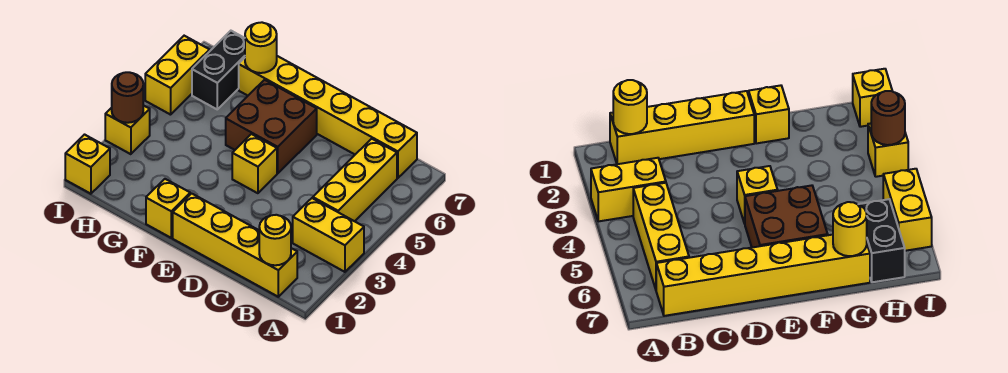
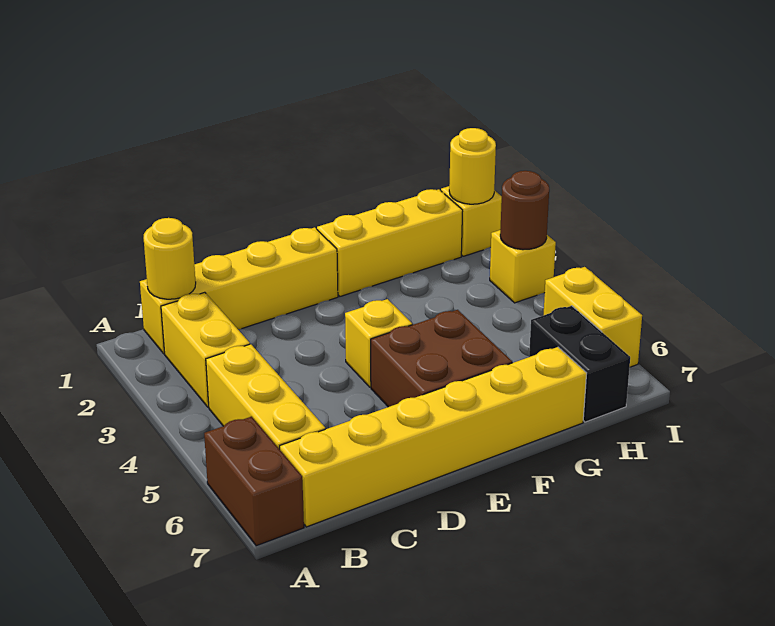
yellow brick A3:B3 level 1 -> yellow brick B2:B3 level 1
none -> brown brick A6:A7 level 1
yellow brick F1 level 1 -> yellow brick F1:H1 level 1
yellow round brick G7 level 2 -> yellow round brick I1 level 2

